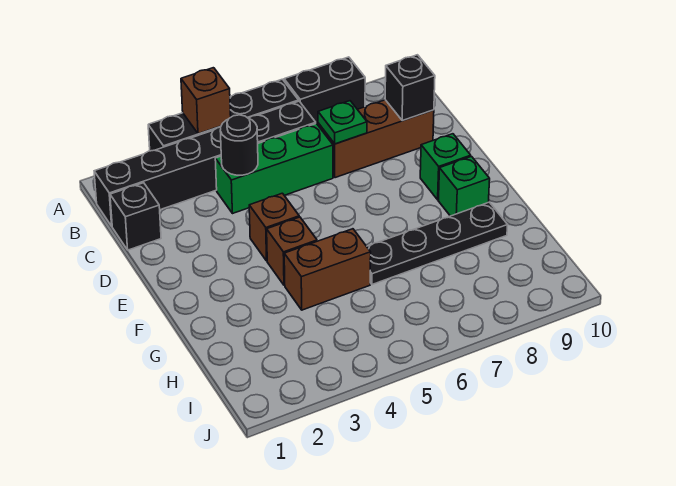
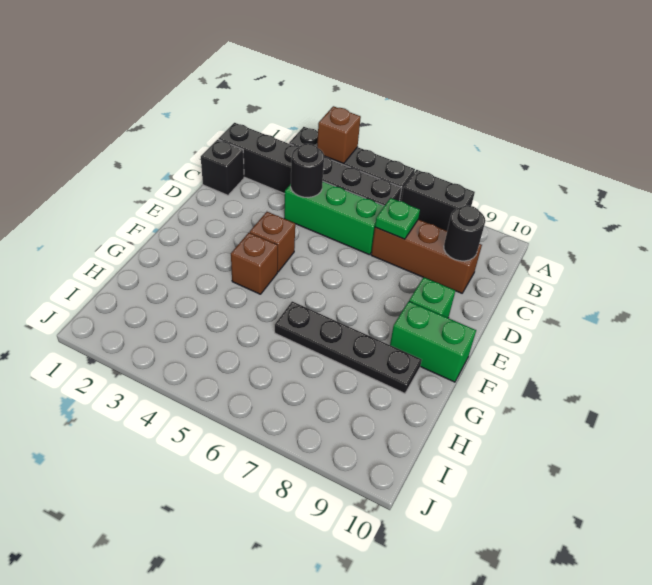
black brick C9 level 2 -> black round brick C9 level 2
green brick F9 level 1 -> green brick F9:F10 level 1
brown brick G4:G5 level 1 -> none

